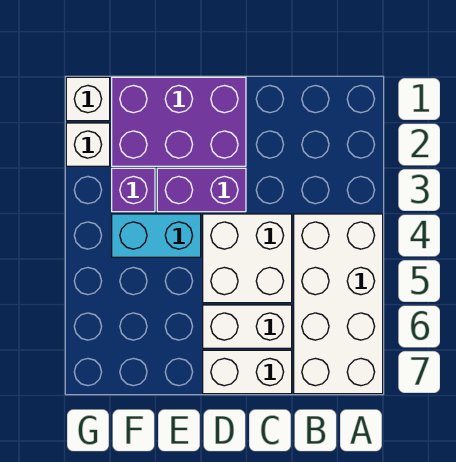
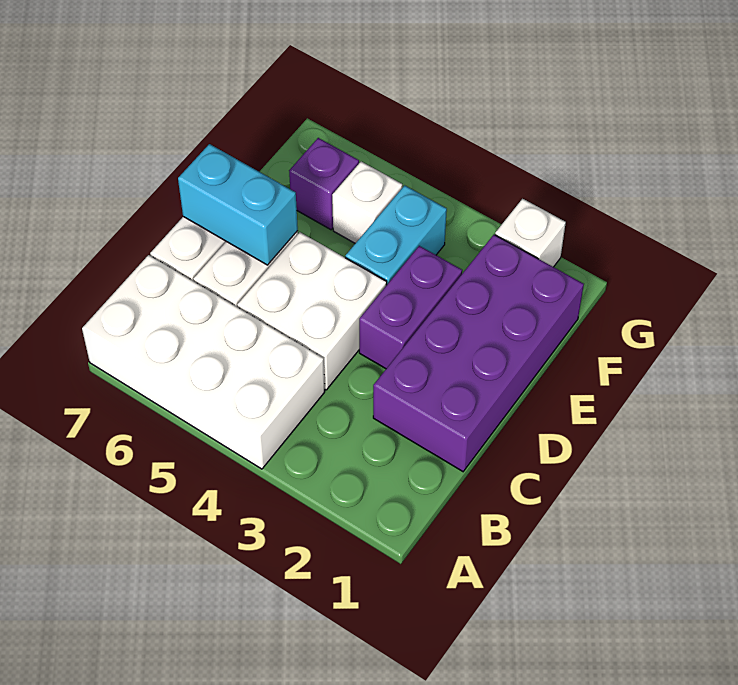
purple brick D1:F2 level 1 -> purple brick C1:F2 level 1
none -> cyan brick D6:D7 level 2
purple brick F3 level 1 -> purple brick F6 level 1
white brick G1 level 1 -> white brick F5 level 1

